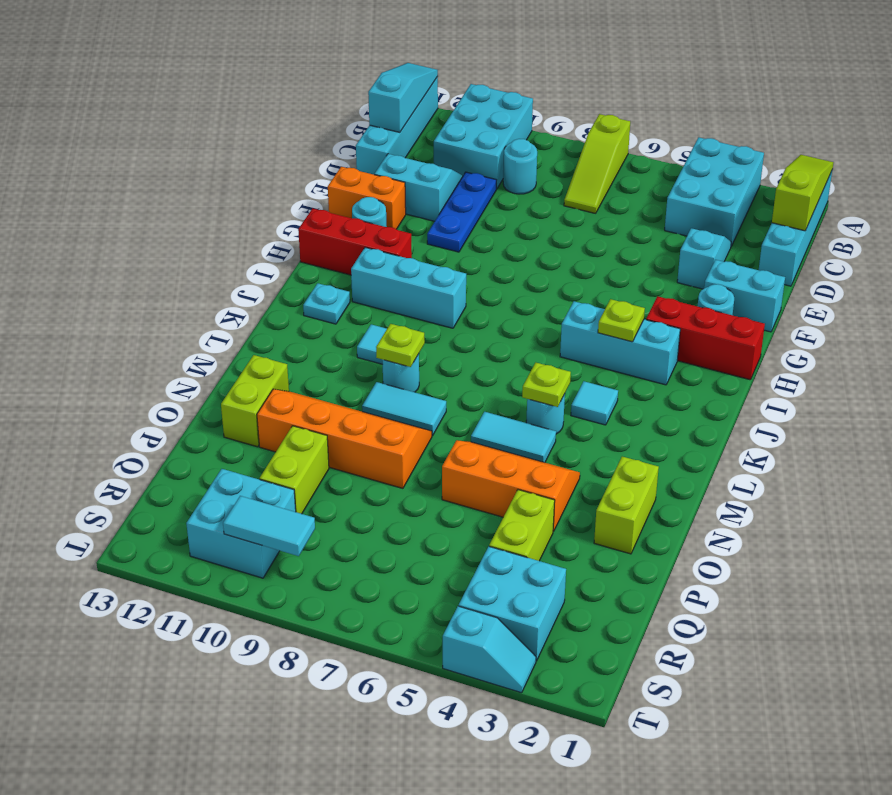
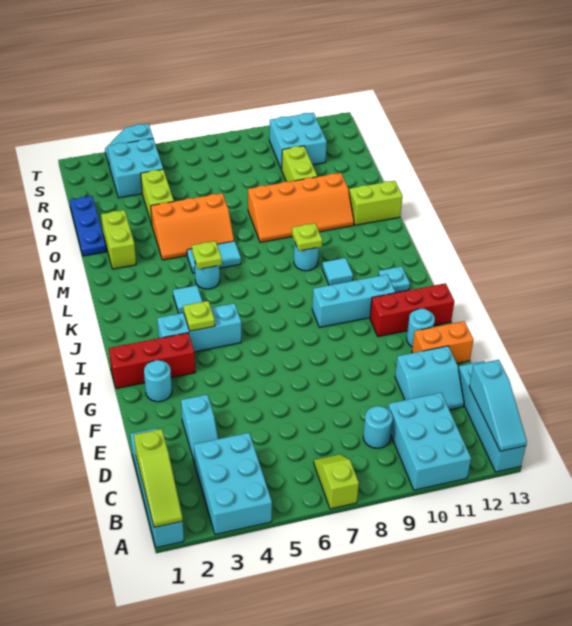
lime slope A7:C7 level 1 top A -> lime slope A7:B7 level 1 top A
blue plate D10:F10 level 1 -> blue plate O1:Q1 level 1
cyan brick F1:F2 level 1 -> none
cyan tile M8:M9 level 1 -> none
lime brick N12:O12 level 1 -> lime brick N12:N13 level 1
cyan tile S9:S10 level 2 -> none

